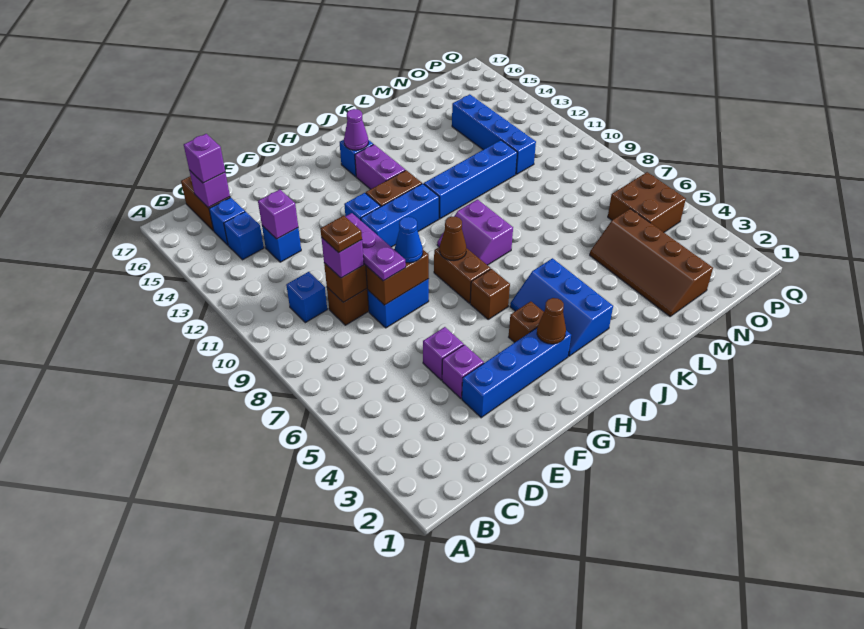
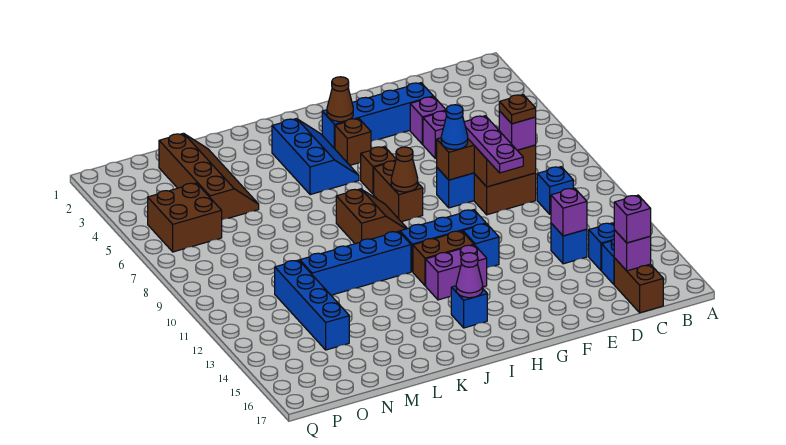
purple slope I8:J9 level 1 top J -> brown slope I8:J9 level 1 top J
purple brick I13:I14 level 1 -> purple brick H13:I13 level 1

